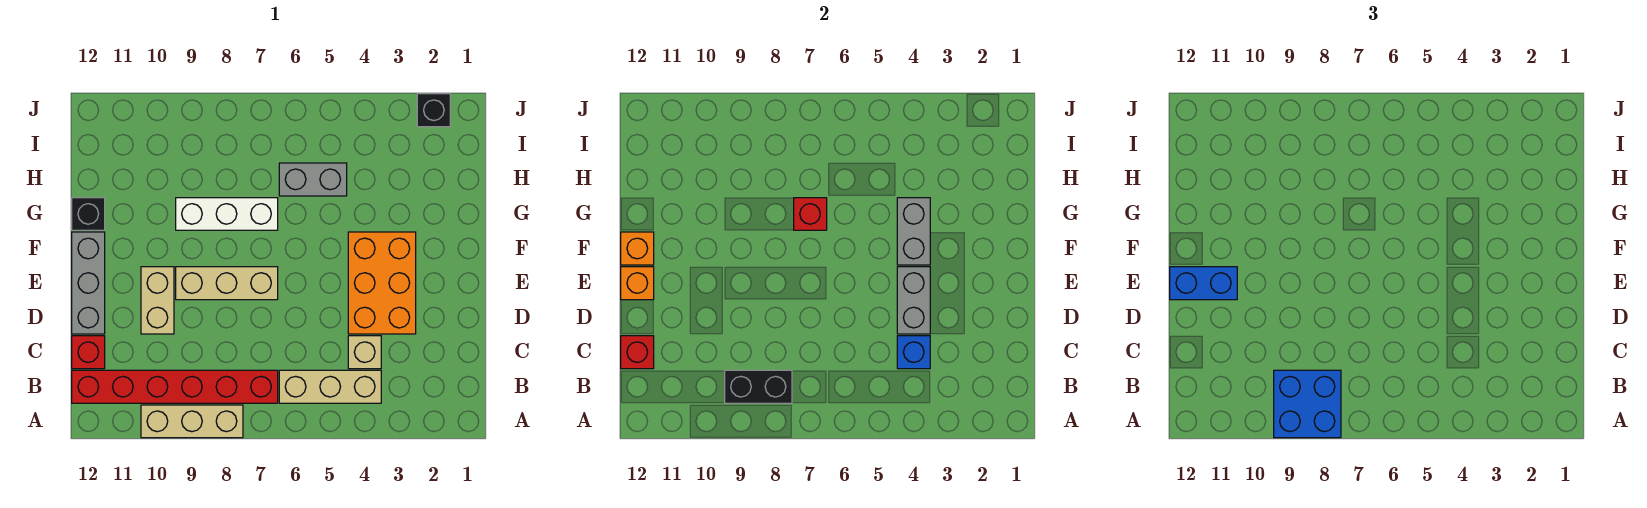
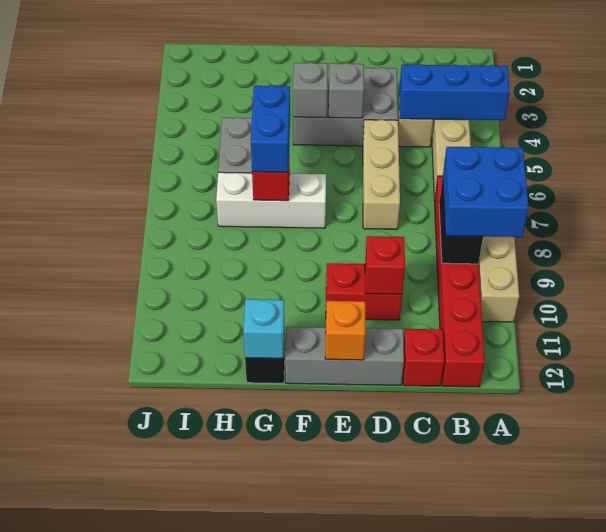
blue brick C4 level 2 -> blue brick A4:C4 level 2
red brick C12 level 2 -> red brick D10 level 2
orange brick D3:F4 level 1 -> grey brick D3:F4 level 1
grey brick D4:E4 level 2 -> grey brick E4 level 2
tan brick D10:E10 level 1 -> red brick D10:E10 level 1
tan brick E7:E9 level 1 -> tan brick D5:D7 level 1
blue brick E11:E12 level 3 -> blue brick G6:G7 level 3
grey brick F4:G4 level 2 -> grey brick F4 level 2
orange brick F12 level 2 -> none
white brick G7:G9 level 1 -> white brick F7:H7 level 1
none -> cyan brick G12 level 2
black brick J2 level 1 -> none

